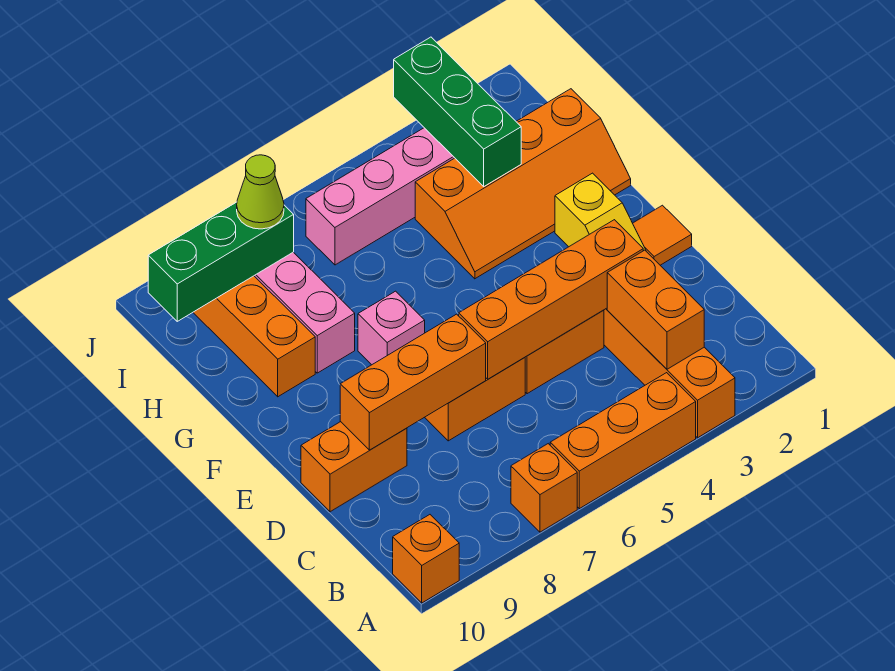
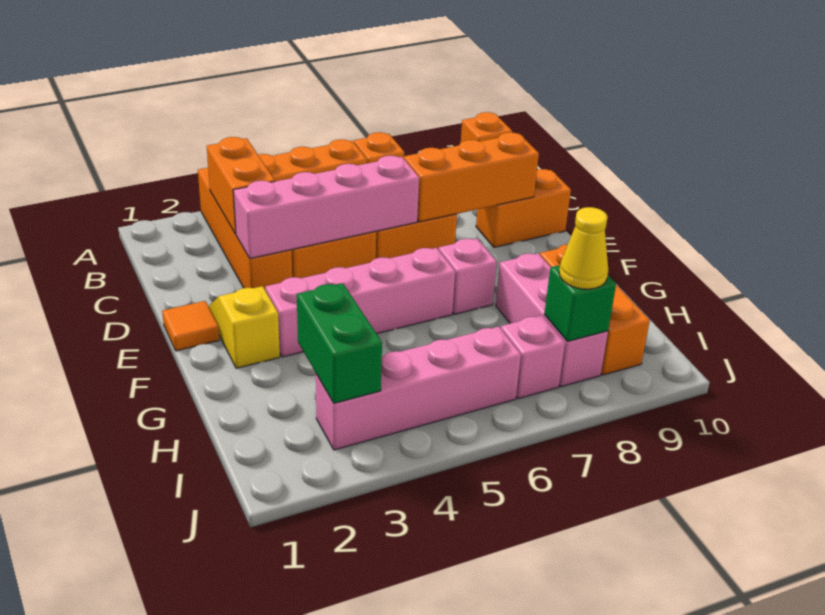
orange brick D3:D6 level 2 -> pink brick D3:D6 level 2
none -> pink brick F3:F6 level 1
orange slope G1:H4 level 1 top H -> none
green brick H3:J3 level 2 -> green brick H3:I3 level 2
none -> pink brick I7 level 1
green brick I8:I10 level 2 -> green brick I8 level 2
lime cone I8 level 3 -> yellow cone I8 level 3

